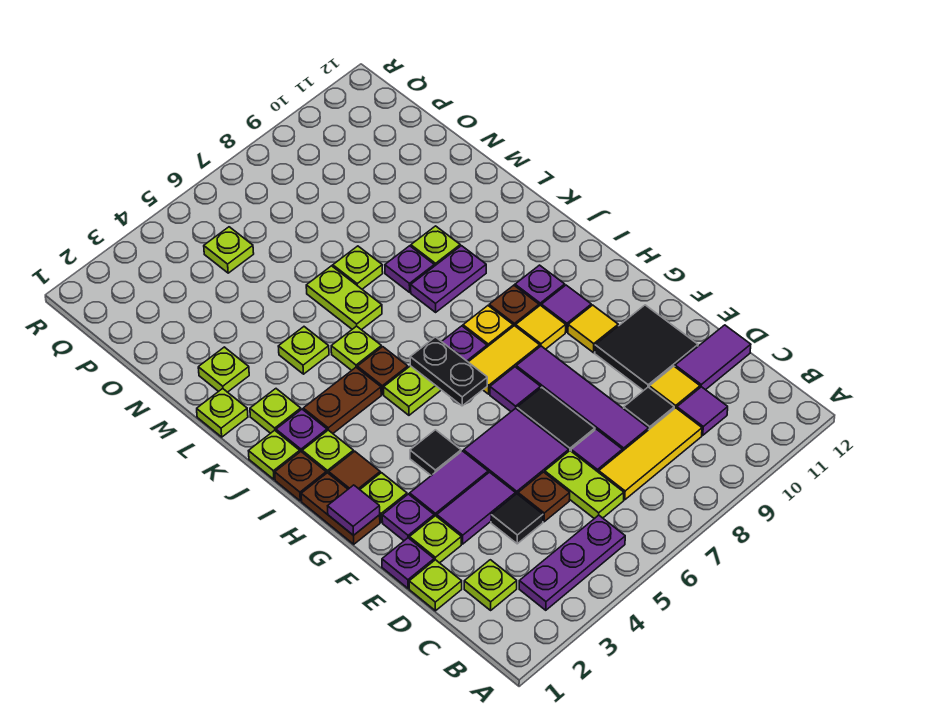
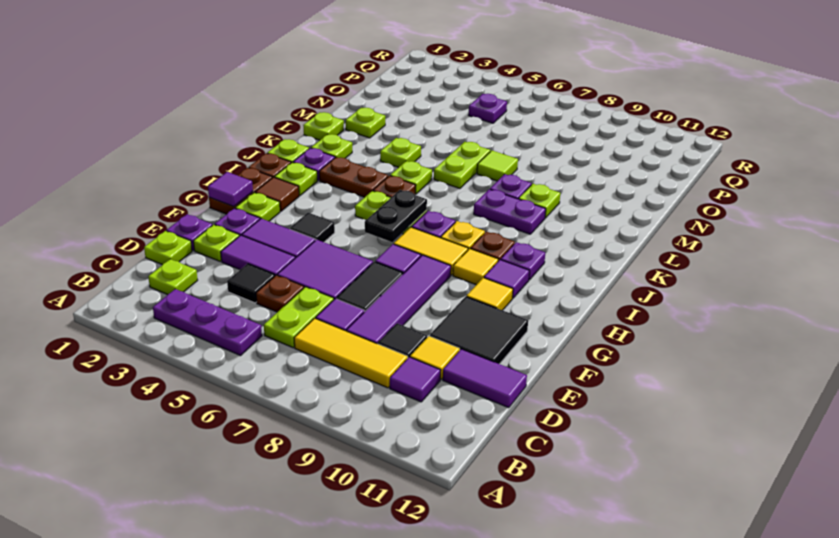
lime plate M7 level 1 -> lime tile M7 level 1
lime plate P5 level 1 -> purple plate P5 level 1

